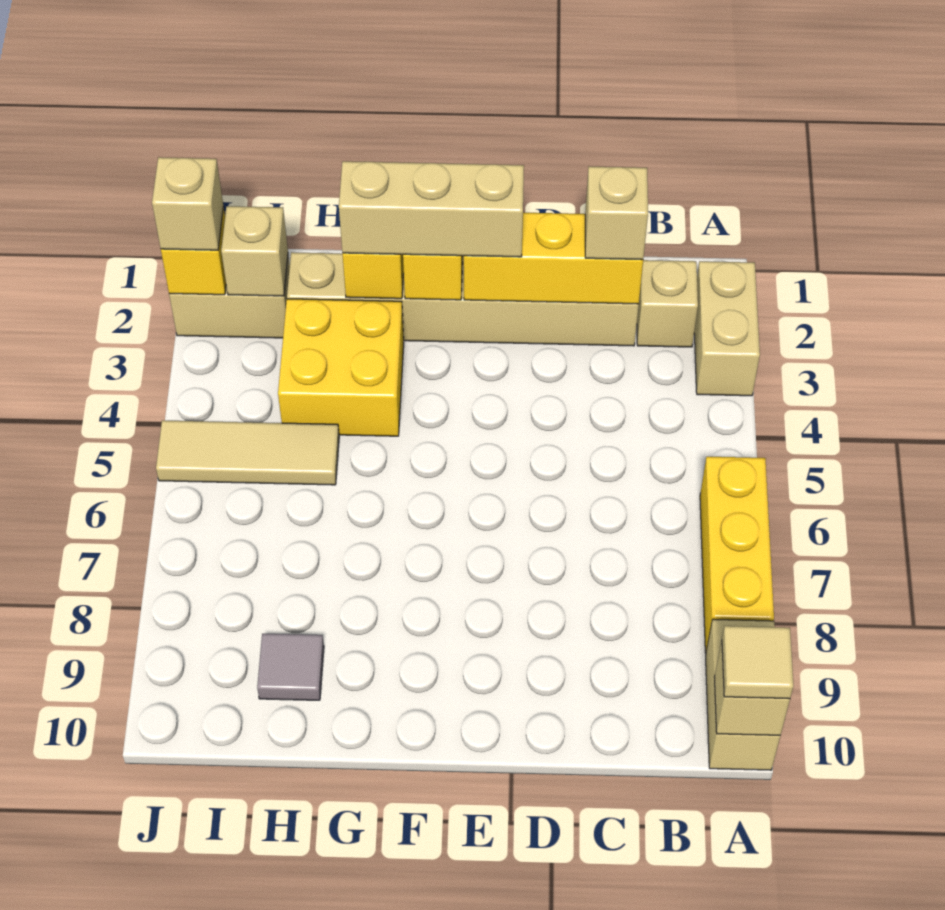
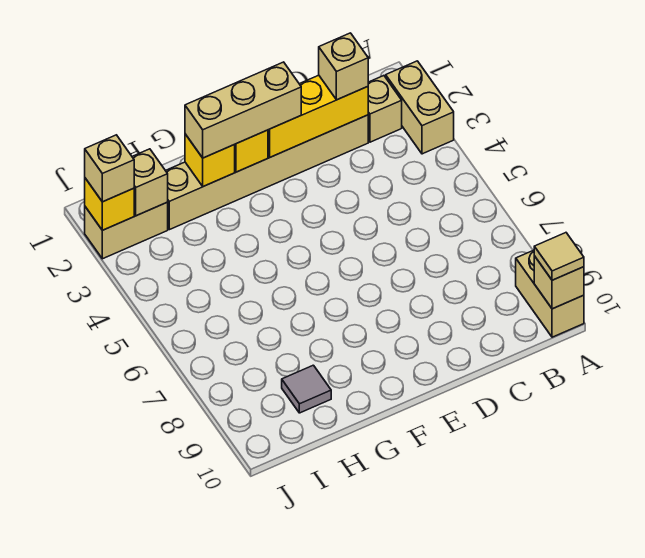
yellow brick A6:A8 level 1 -> none
yellow brick G3:H4 level 1 -> none
tan tile H5:J5 level 1 -> none

